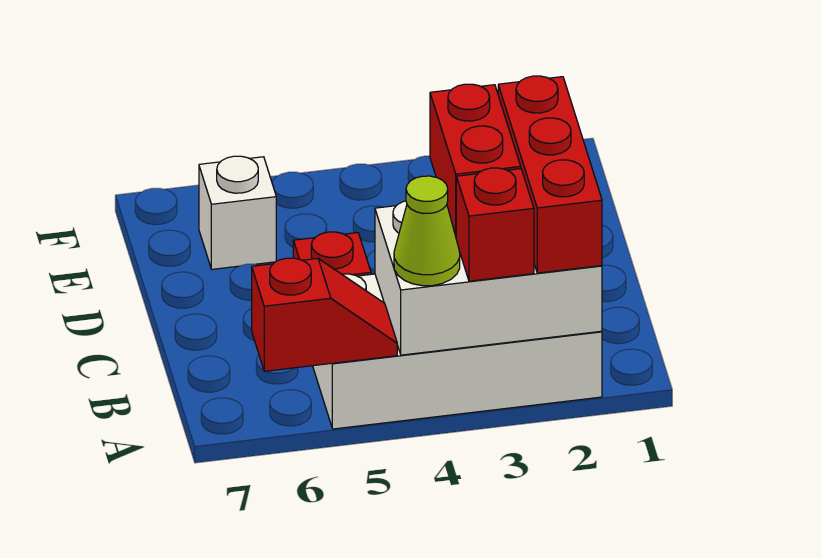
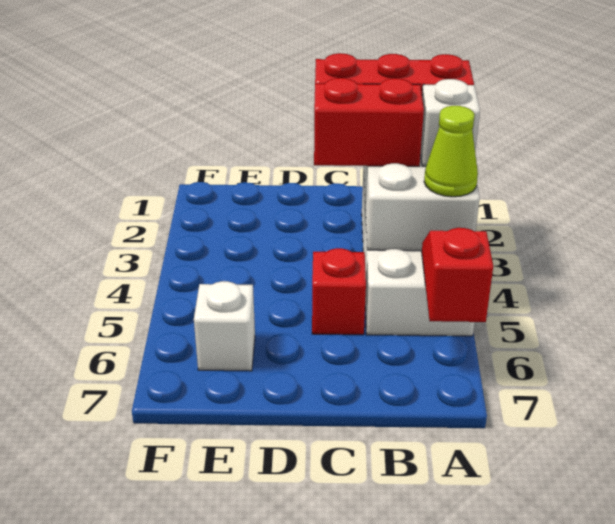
red brick A3 level 3 -> white brick A3 level 3

